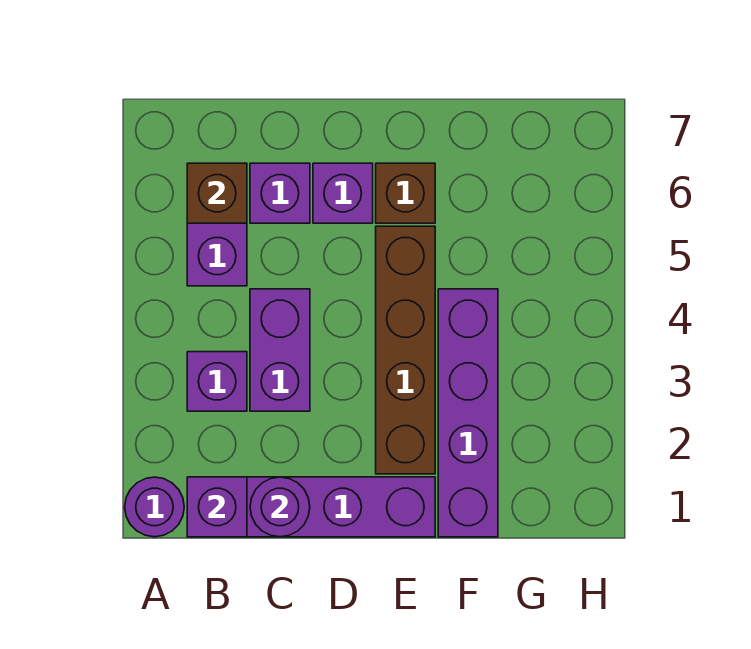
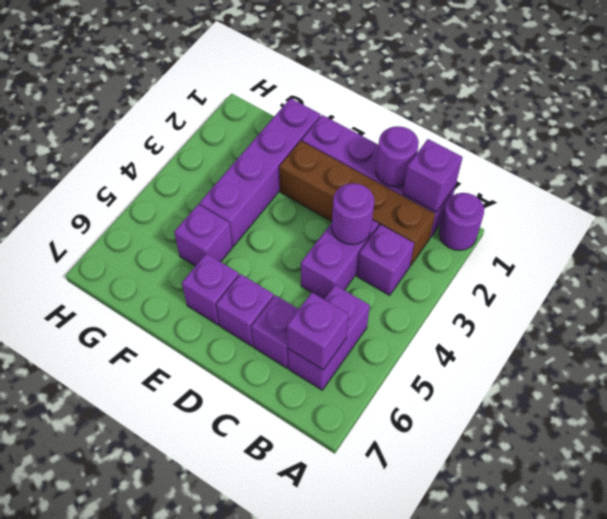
brown brick B6 level 2 -> purple brick B6 level 2
none -> purple round brick C3 level 2
brown brick E2:E5 level 1 -> brown brick B2:E2 level 1
brown brick E6 level 1 -> purple brick E6 level 1
none -> purple brick F5 level 1

